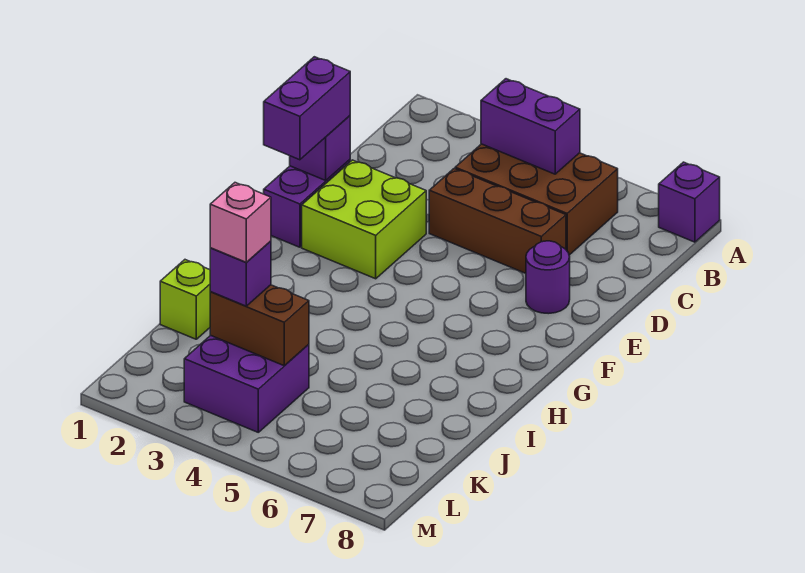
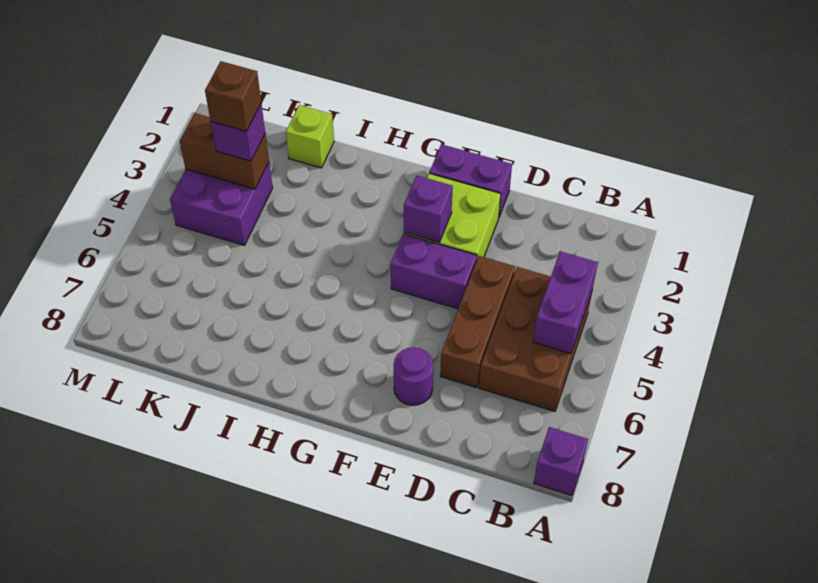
purple brick E1 level 2 -> purple brick F3 level 2
purple brick E1:F1 level 3 -> purple brick E4:F4 level 1
brown brick K3:K4 level 2 -> brown brick K3:L3 level 2
pink brick K3 level 4 -> brown brick K3 level 4

